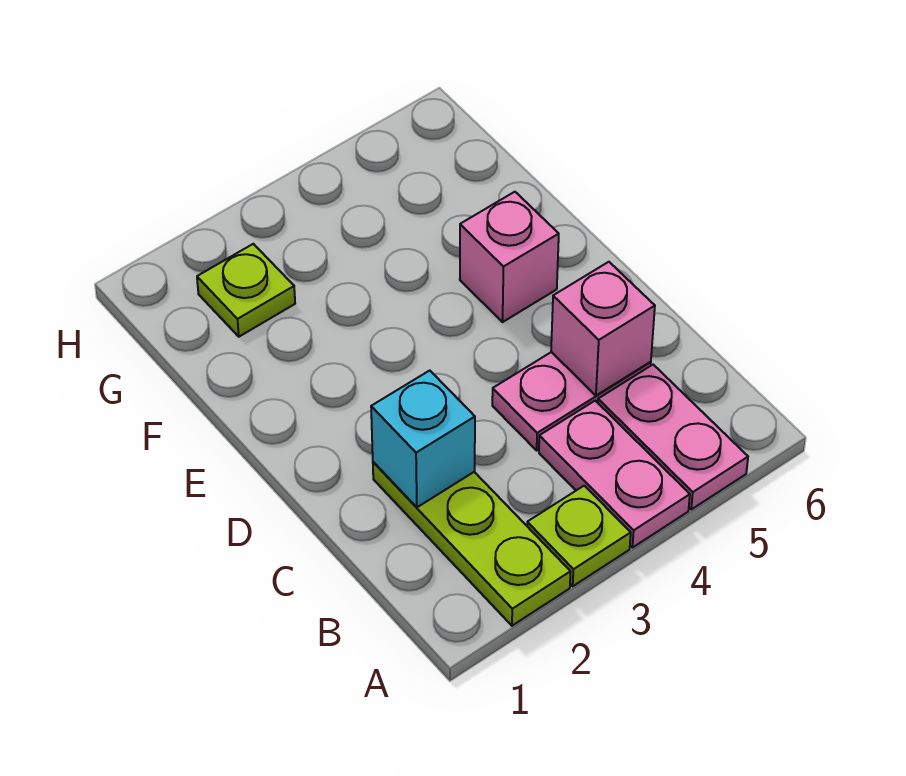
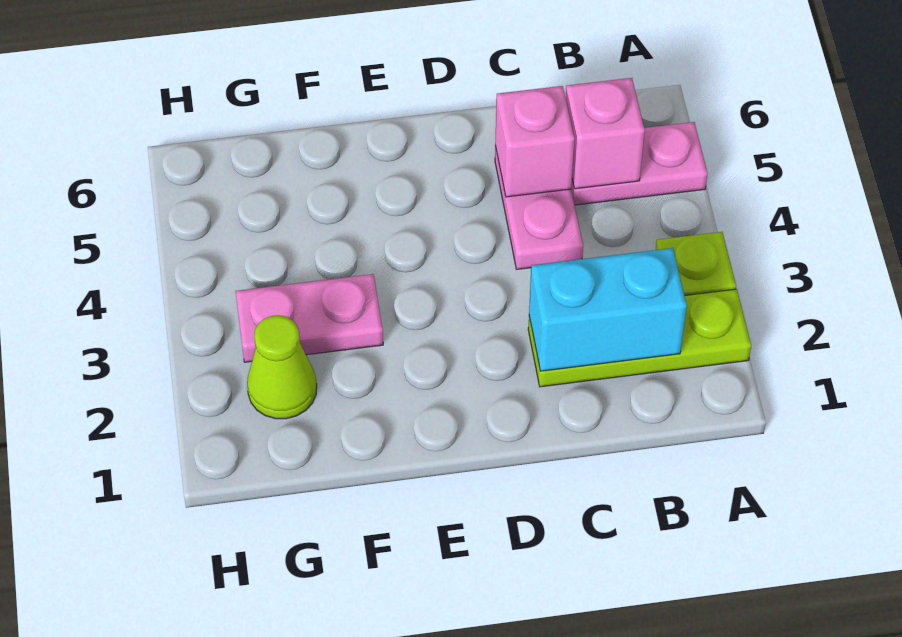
pink plate A4:B4 level 1 -> pink plate F3:G3 level 1
cyan brick C2 level 2 -> cyan brick B2:C2 level 2
pink brick E5 level 1 -> pink brick B5 level 2
lime plate G2 level 1 -> lime cone G2 level 1

